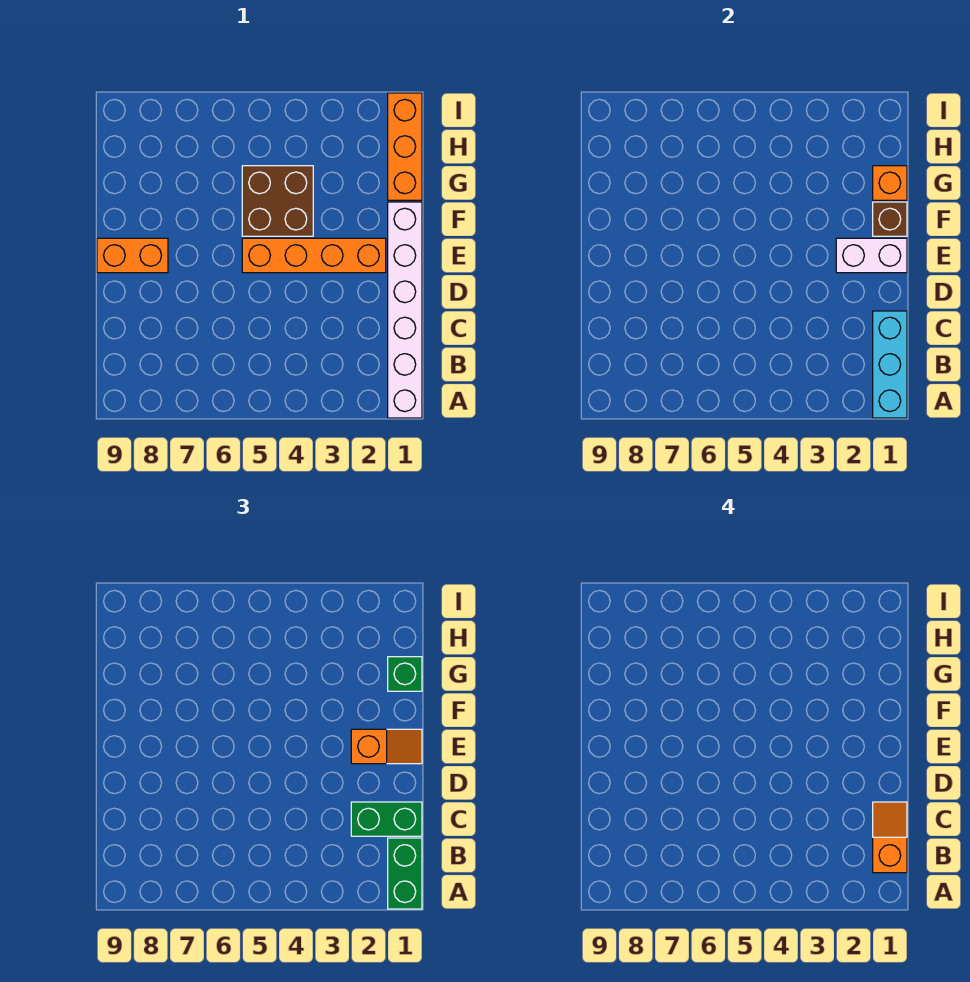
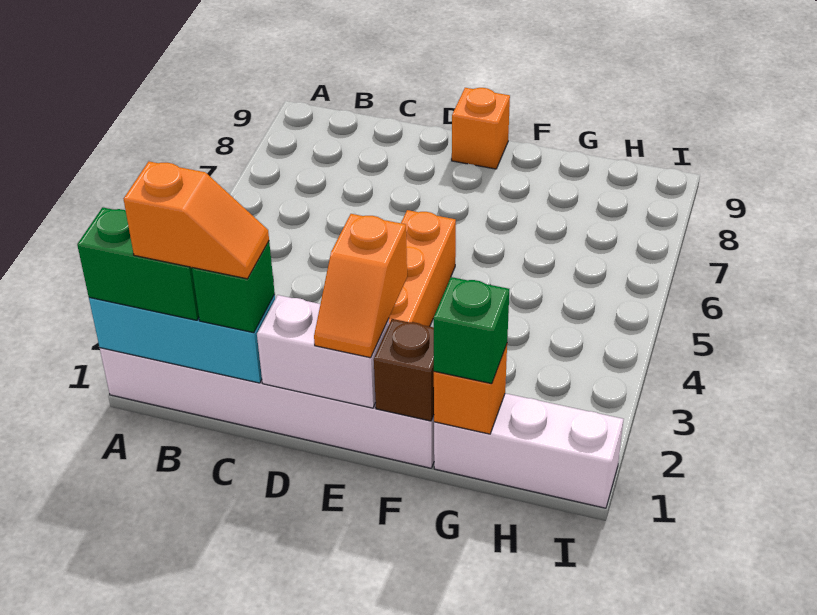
green brick C1:C2 level 3 -> green brick C1 level 3
white brick E1:E2 level 2 -> white brick D1:E1 level 2
orange brick E8:E9 level 1 -> orange brick E9 level 1
brown brick F4:G5 level 1 -> none
orange brick G1:I1 level 1 -> white brick G1:I1 level 1

